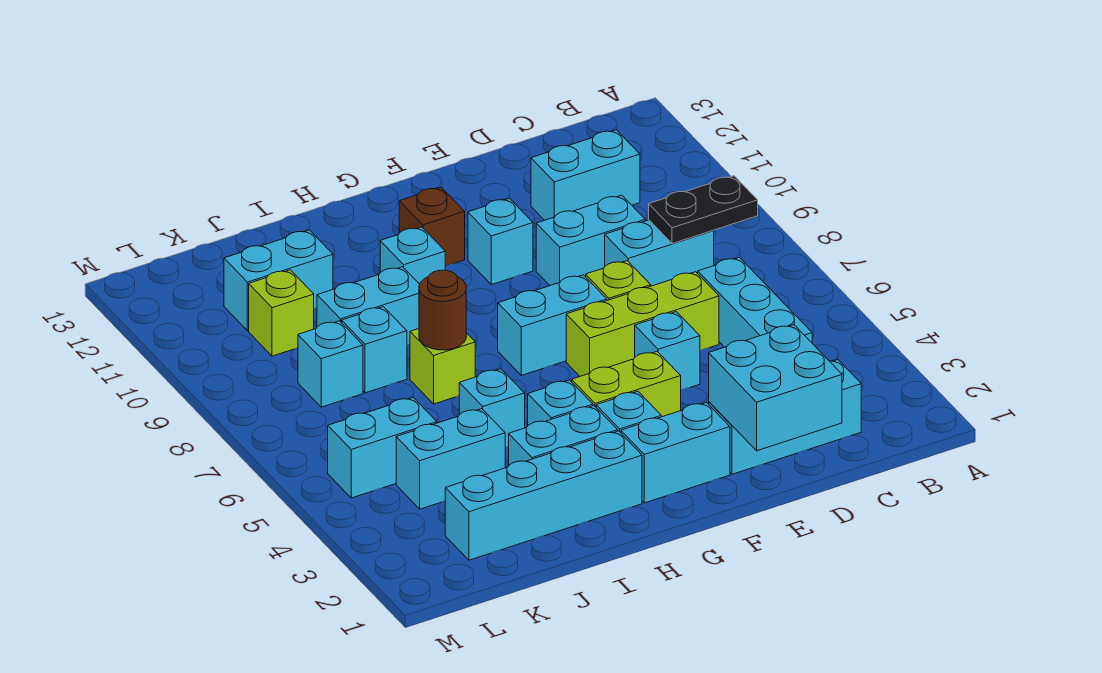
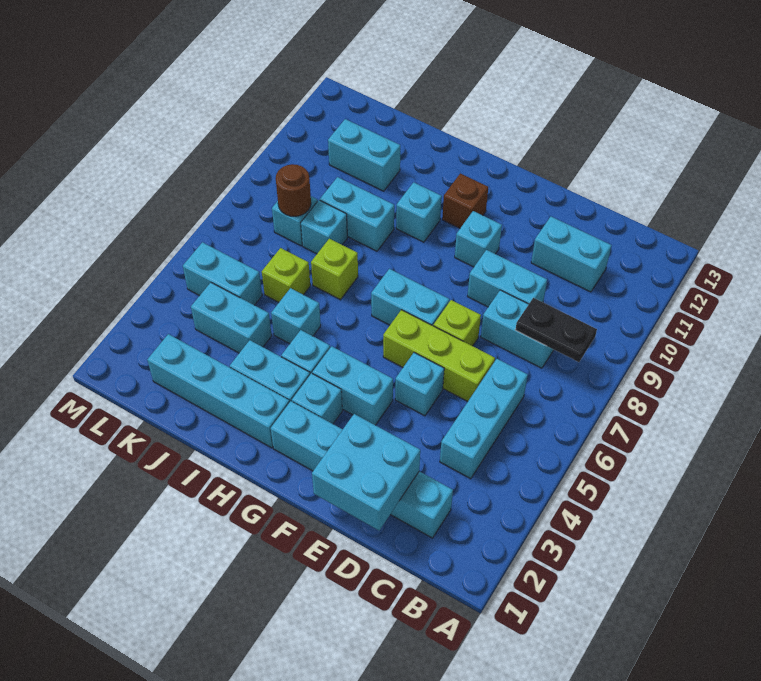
lime brick F4:G4 level 1 -> cyan brick F4:G4 level 1
brown round brick I7 level 2 -> brown round brick K8 level 2
lime brick K10 level 1 -> lime brick J6 level 1

